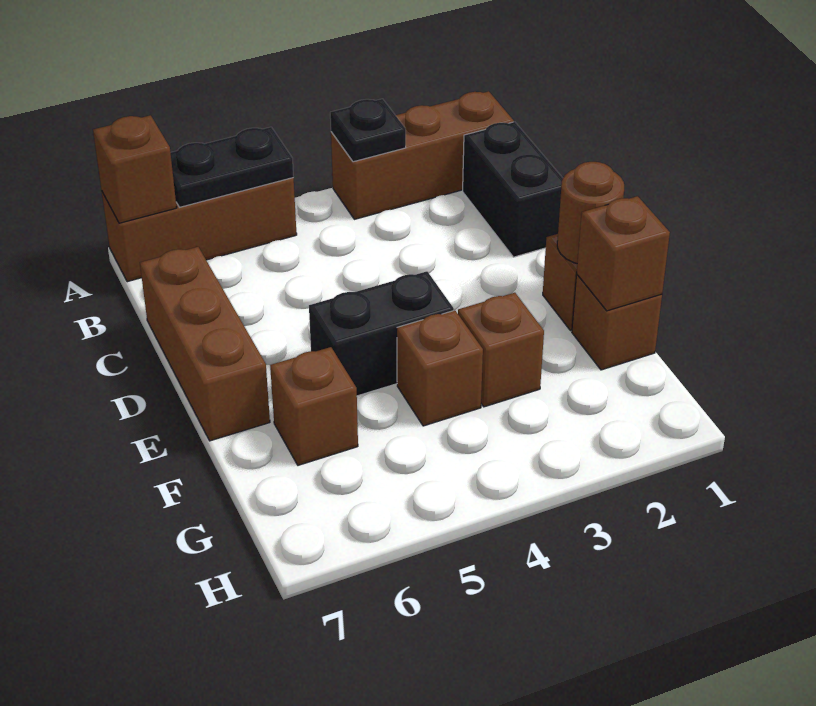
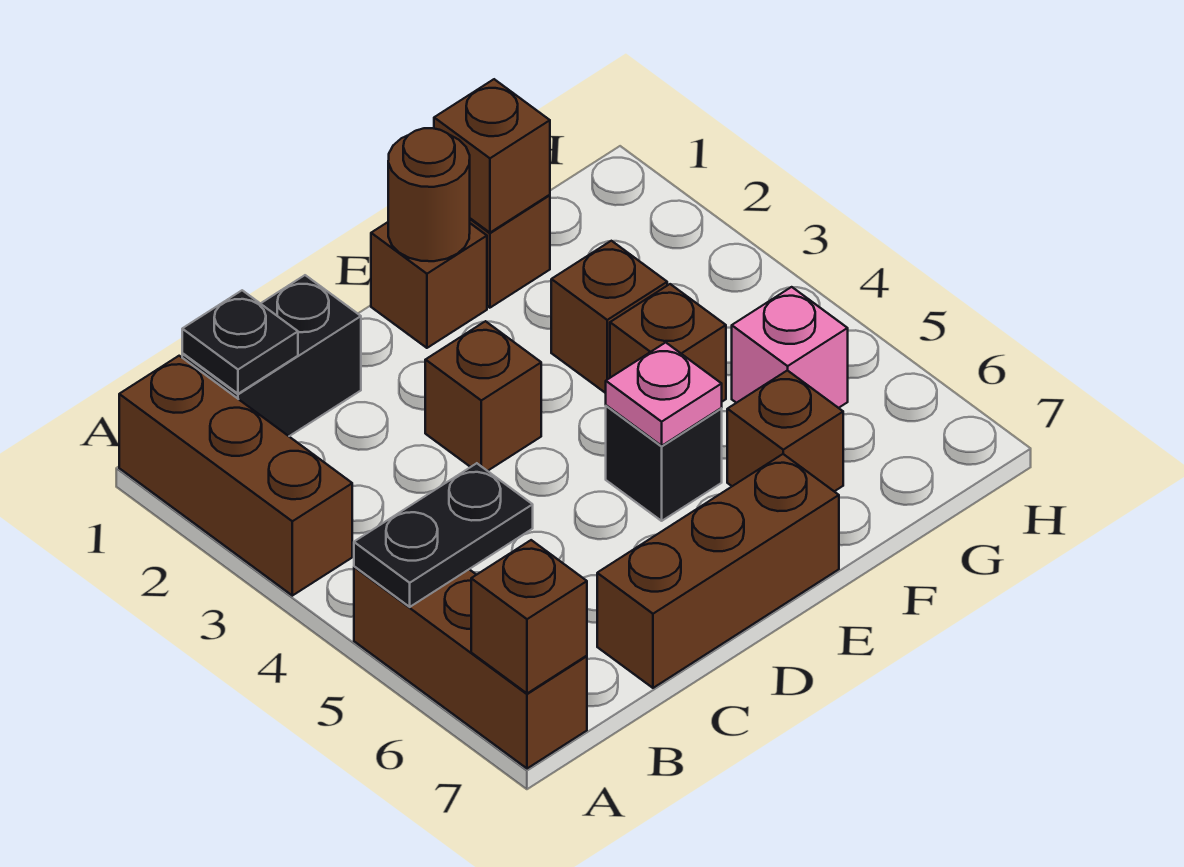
black plate A3 level 2 -> black plate B1 level 2
black plate A5:A6 level 2 -> black plate A5:B5 level 2
none -> brown brick D3 level 1
black brick E4:E5 level 1 -> black brick E5 level 1
none -> pink plate E5 level 2
none -> pink brick G5 level 1

